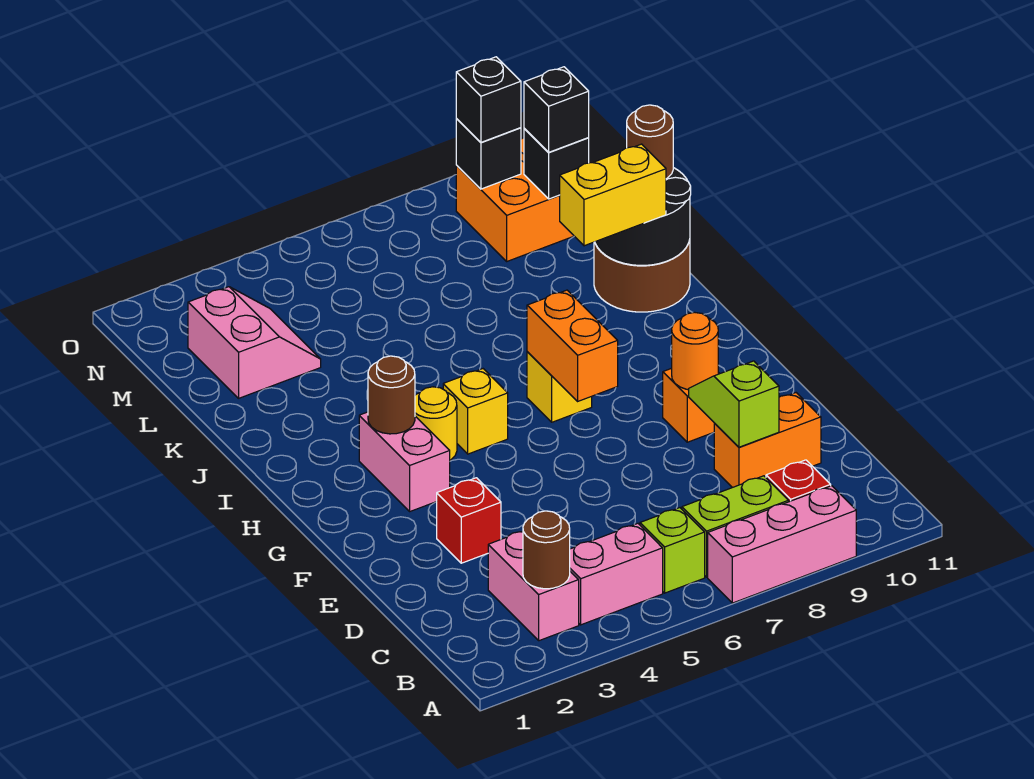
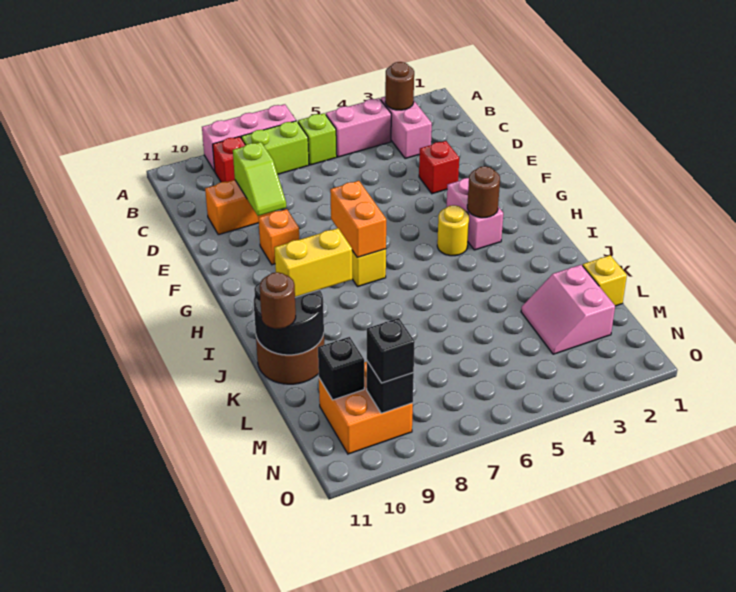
orange round brick F9 level 2 -> none
yellow brick H5 level 1 -> yellow brick L1 level 1
black brick M10 level 3 -> none

